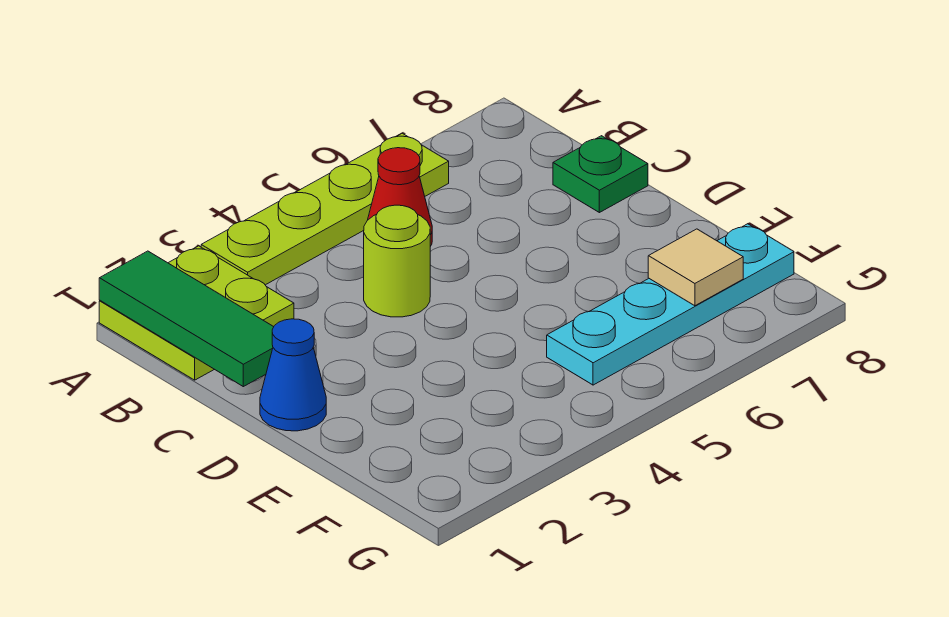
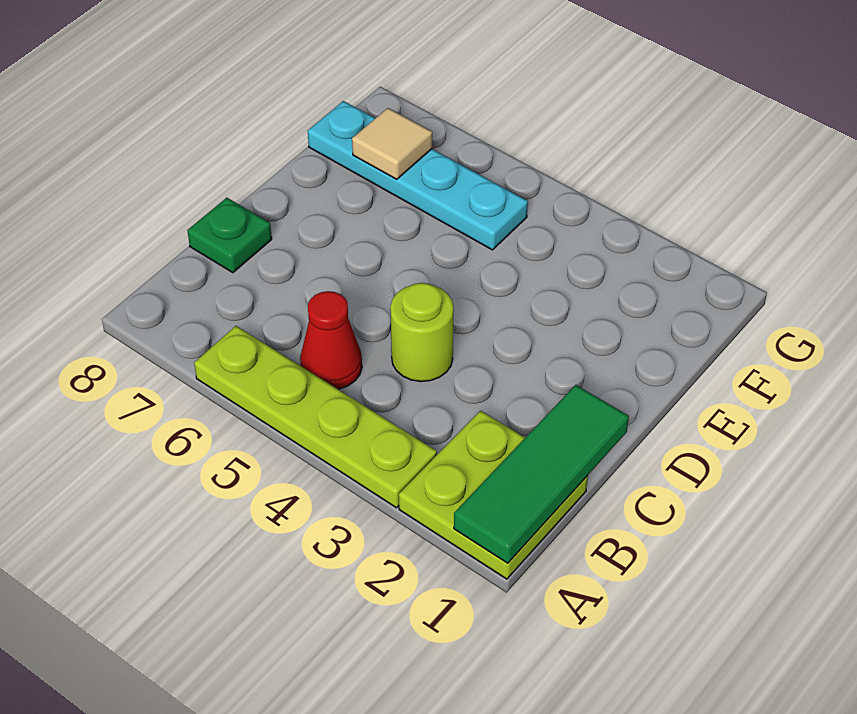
blue cone D1 level 1 -> none

